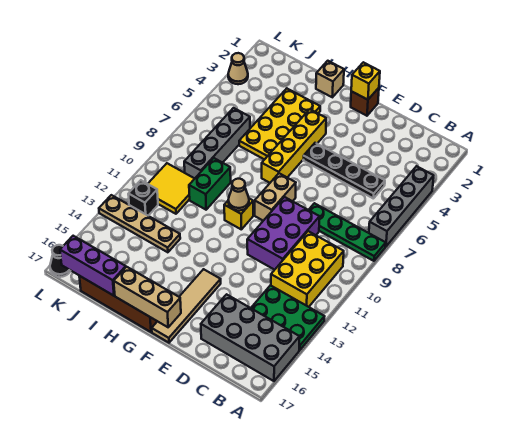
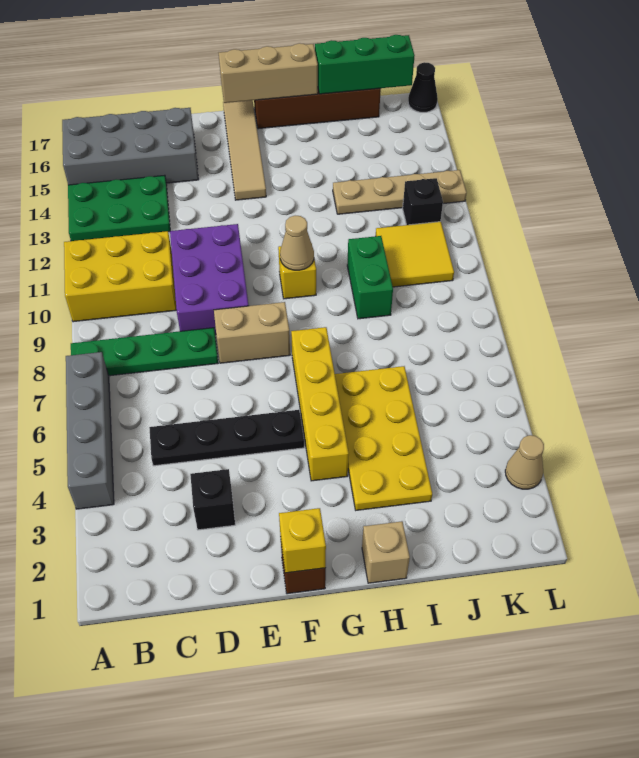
yellow brick B10:C12 level 1 -> yellow brick A10:C11 level 1
none -> black brick D3 level 1
tan brick F8:F9 level 1 -> tan brick E8:F8 level 1
purple brick I17:K17 level 2 -> green brick I17:K17 level 2
grey brick J6:J9 level 1 -> none

